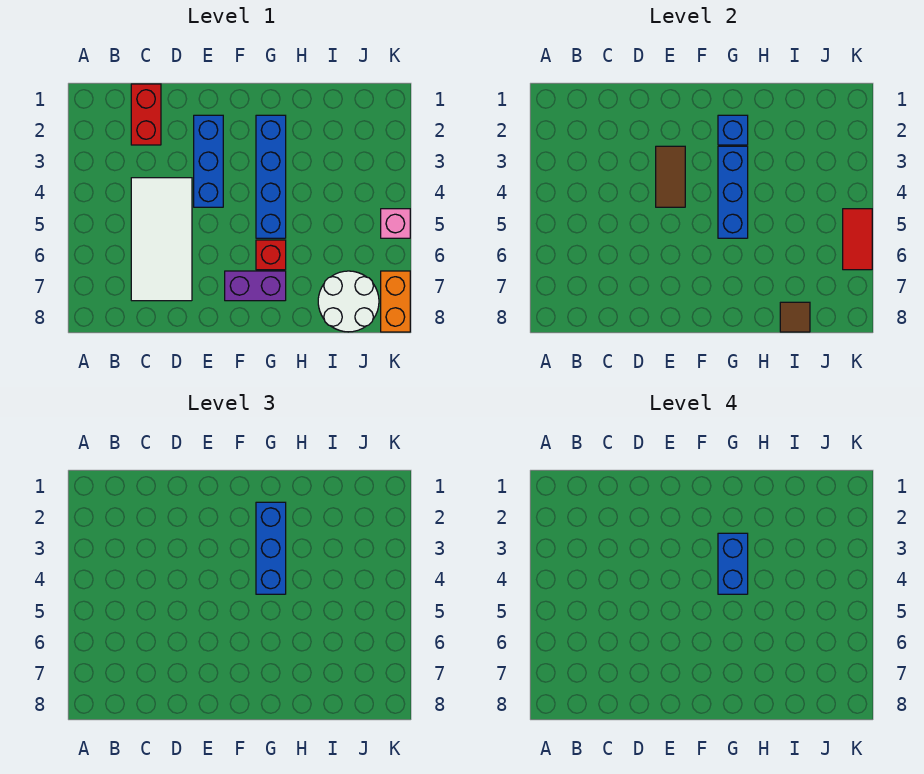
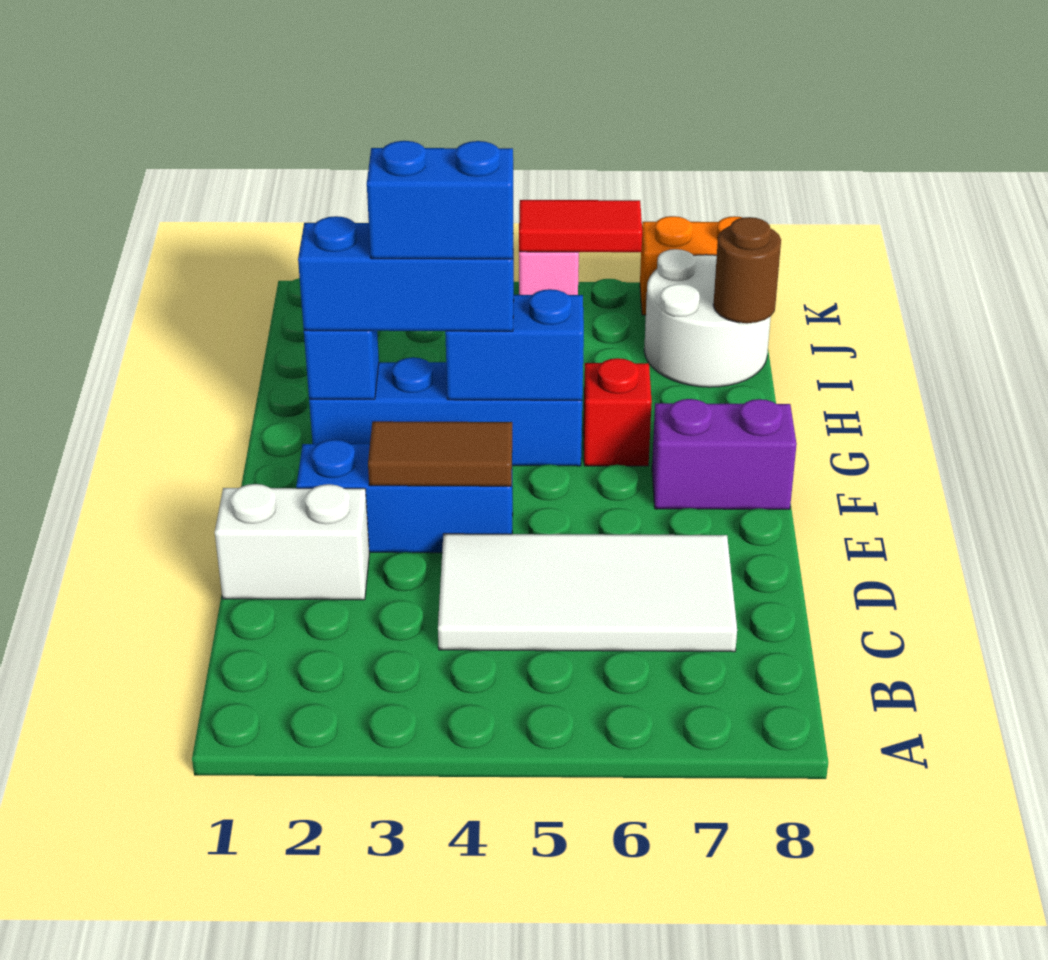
red brick C1:C2 level 1 -> none
none -> white brick D1:D2 level 1
purple brick F7:G7 level 1 -> purple brick F7:F8 level 1
blue brick G3:G5 level 2 -> blue brick G4:G5 level 2
brown tile I8 level 2 -> brown round brick I8 level 2

